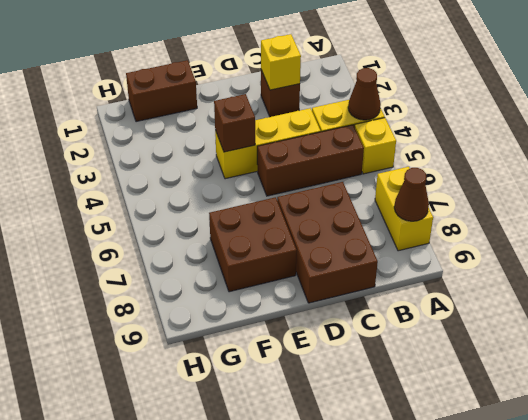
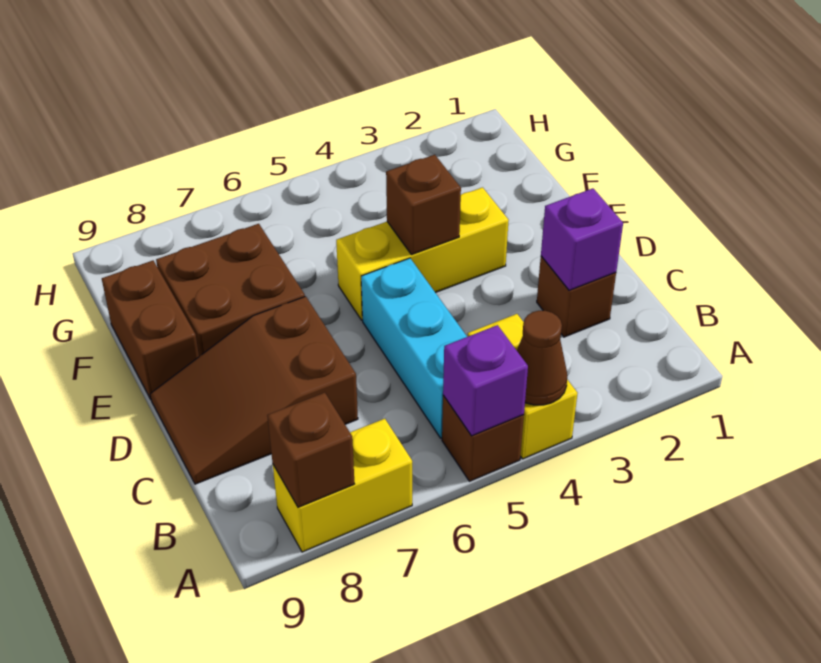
yellow brick A5 level 1 -> brown brick A5 level 1
none -> purple brick A5 level 2
brown cone A8 level 2 -> brown brick A8 level 2
brown brick B5:D5 level 1 -> cyan brick B5:D5 level 1
yellow brick C2 level 2 -> purple brick C2 level 2
yellow brick C4:E4 level 1 -> yellow brick E3:E5 level 1
brown brick C7:D9 level 1 -> brown slope C7:D9 level 1 top 7
brown brick F1:G1 level 1 -> brown brick E9:F9 level 1

